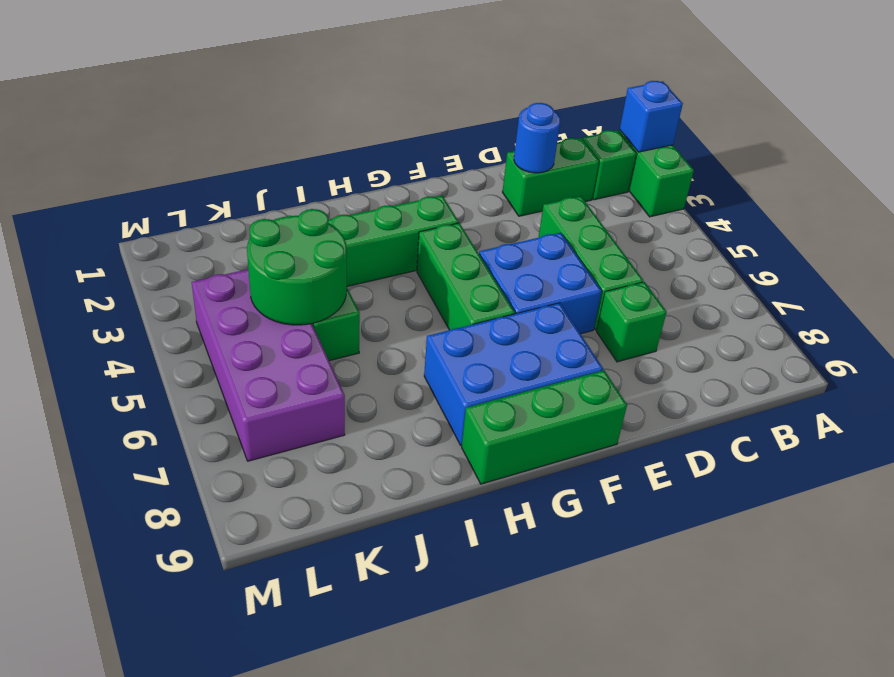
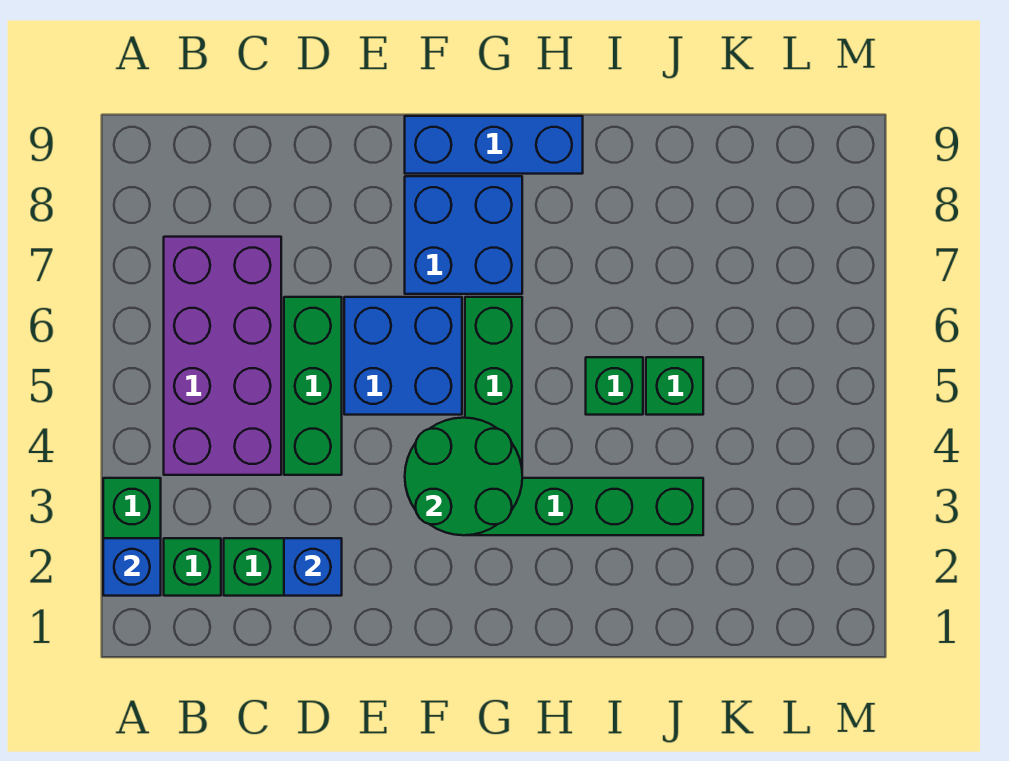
blue round brick D2 level 2 -> blue brick D2 level 2
green brick D7 level 1 -> green brick I5 level 1
blue brick F7:H8 level 1 -> blue brick F7:G8 level 1
green brick F9:H9 level 1 -> blue brick F9:H9 level 1
green round brick J4:K5 level 2 -> green round brick F3:G4 level 2
purple brick K4:L7 level 1 -> purple brick B4:C7 level 1

